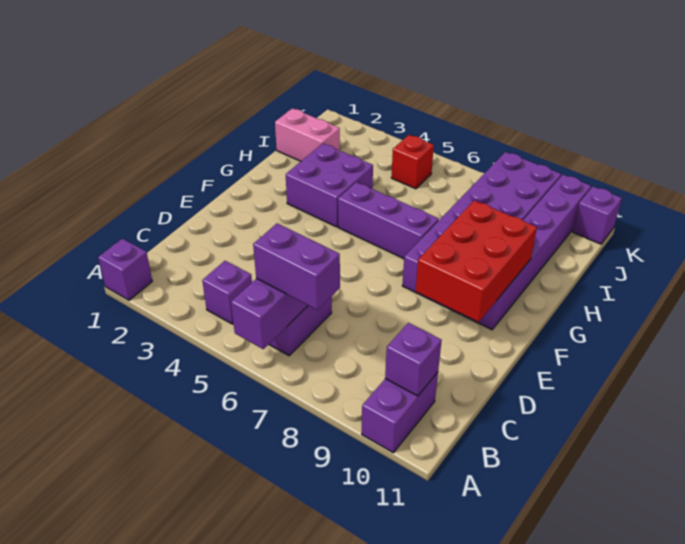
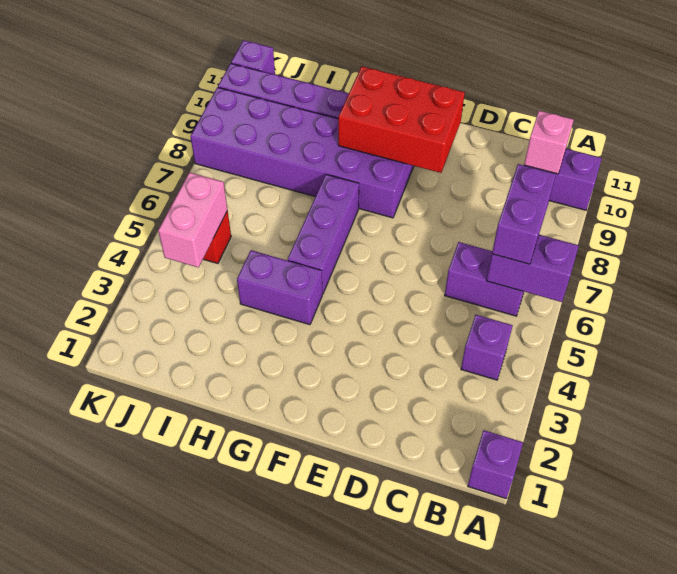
purple brick B10 level 2 -> pink brick B10 level 2
purple brick G3:H4 level 1 -> purple brick G4:H4 level 1
pink brick I1:I2 level 1 -> pink brick J4:J5 level 2

